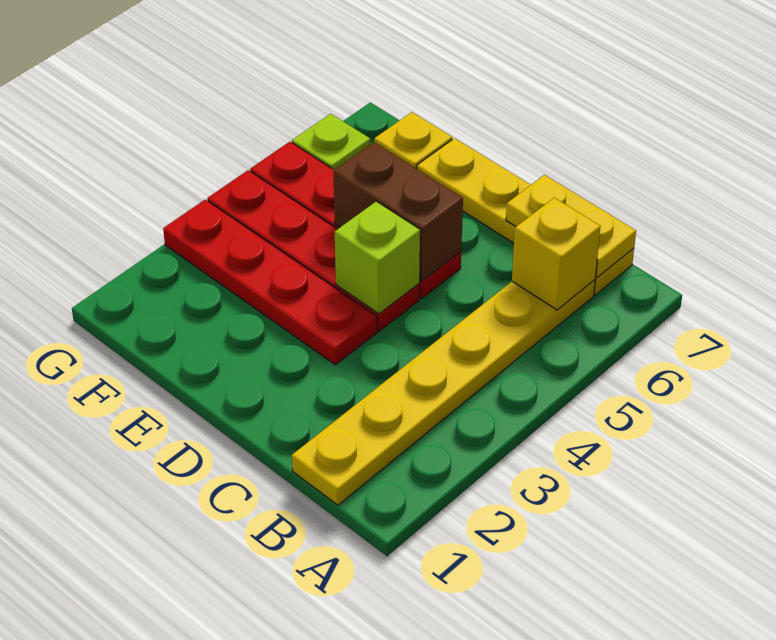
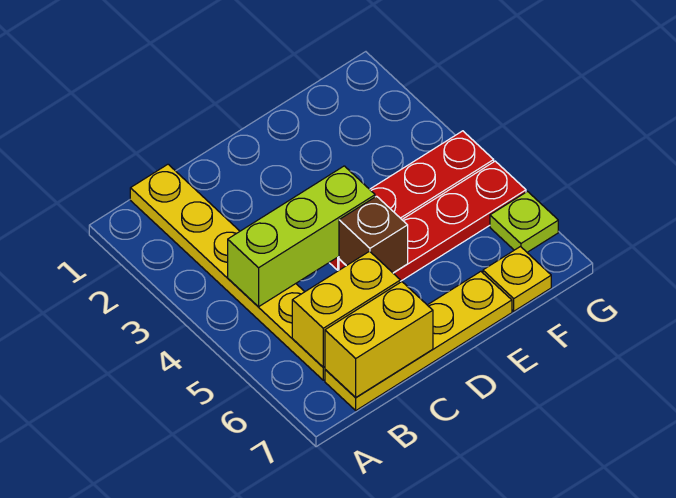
yellow brick B6 level 2 -> yellow brick B6:C6 level 2
yellow plate B7:C7 level 2 -> yellow brick B7:C7 level 2
red plate D3:G3 level 1 -> none
lime brick D4 level 2 -> lime brick B4:D4 level 2
brown brick D5:E5 level 2 -> brown brick D5 level 2

